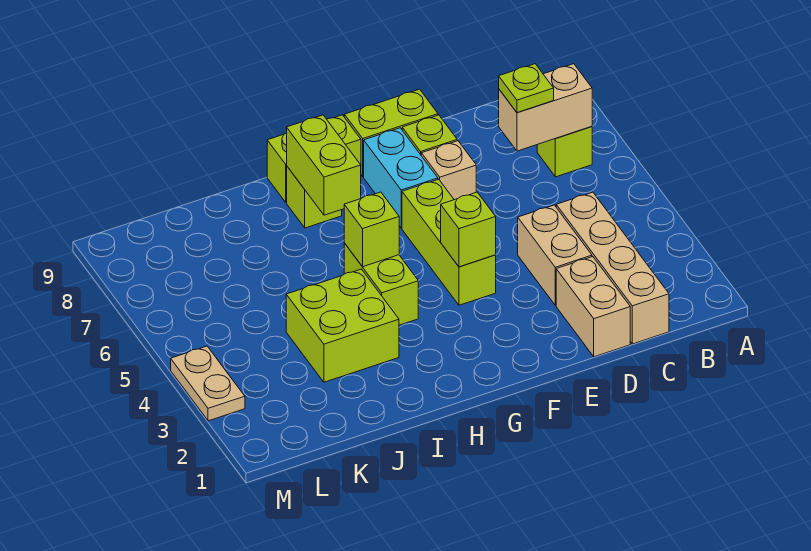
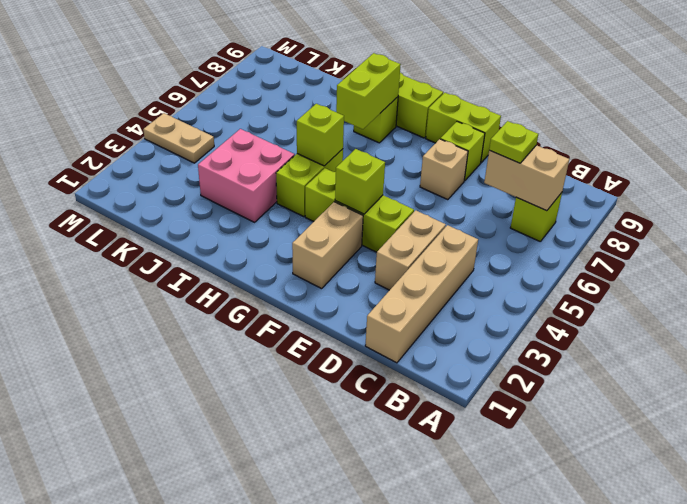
tan brick D1:D2 level 1 -> tan brick F2:F3 level 1
lime brick F4:F6 level 1 -> lime brick E4:G4 level 1
cyan brick F7:F8 level 1 -> none
lime brick I3:J4 level 1 -> pink brick I3:J4 level 1
tan plate M3:M4 level 1 -> tan plate L4:M4 level 1

